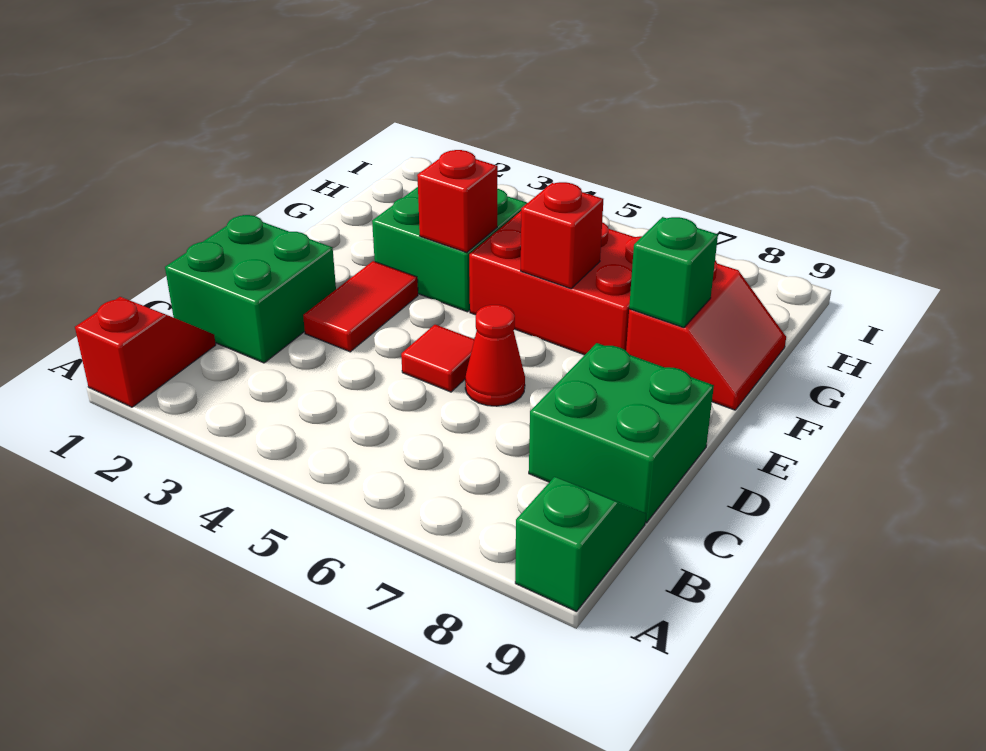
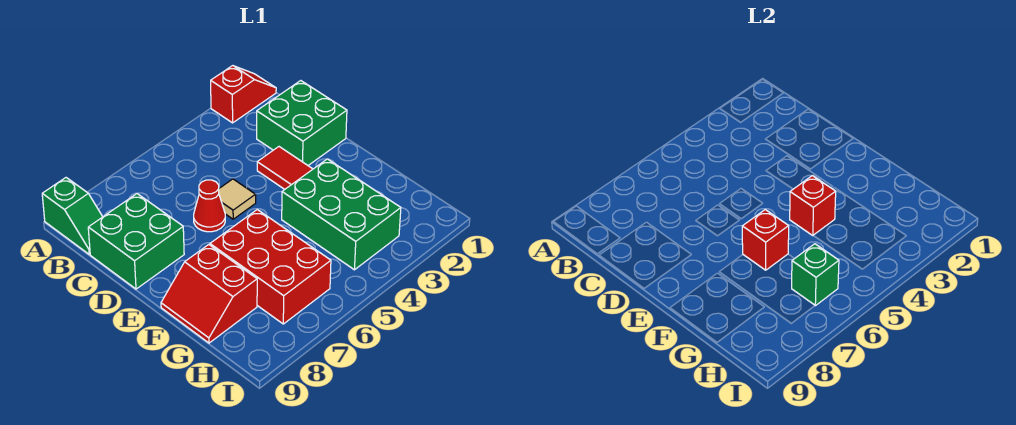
red slope A1:B1 level 1 top A -> red slope A1:A2 level 1 top 2
red tile D5 level 1 -> tan tile D5 level 1
green brick F3:G4 level 1 -> green brick F3:H4 level 1
red brick F5:G7 level 1 -> red brick F6:H7 level 1
green brick F8 level 2 -> green brick H6 level 2

